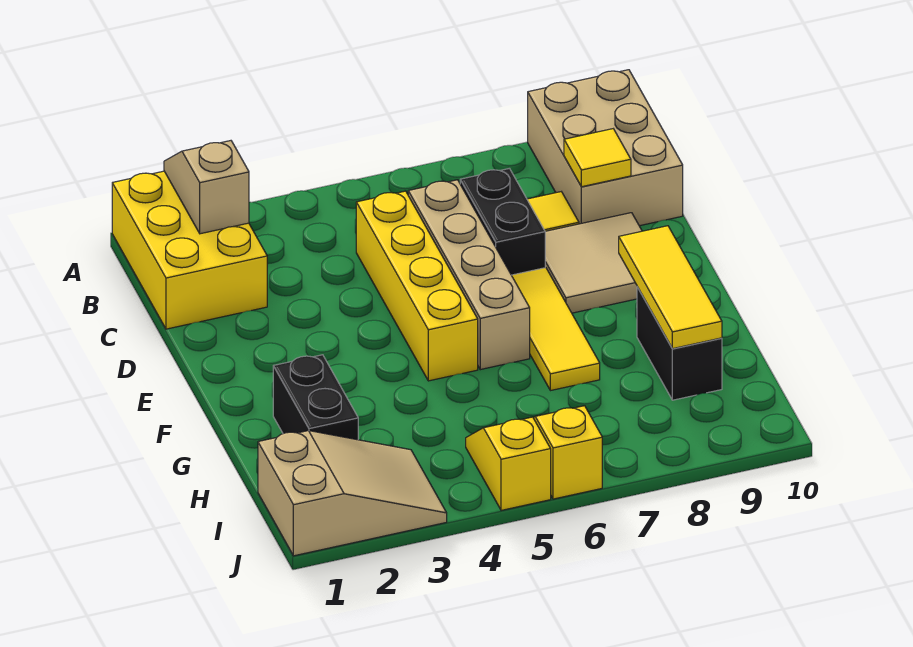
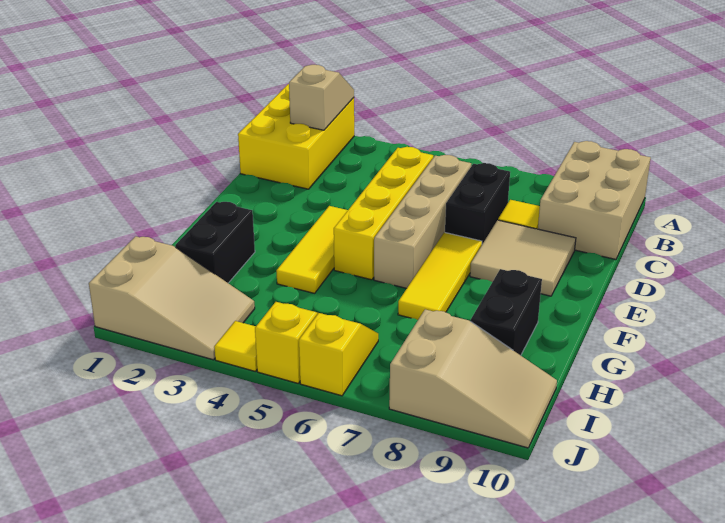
yellow tile C9 level 2 -> yellow tile J4 level 1
yellow tile F9:H9 level 2 -> yellow tile E4:G4 level 1
none -> tan slope I8:J10 level 1 top 8

